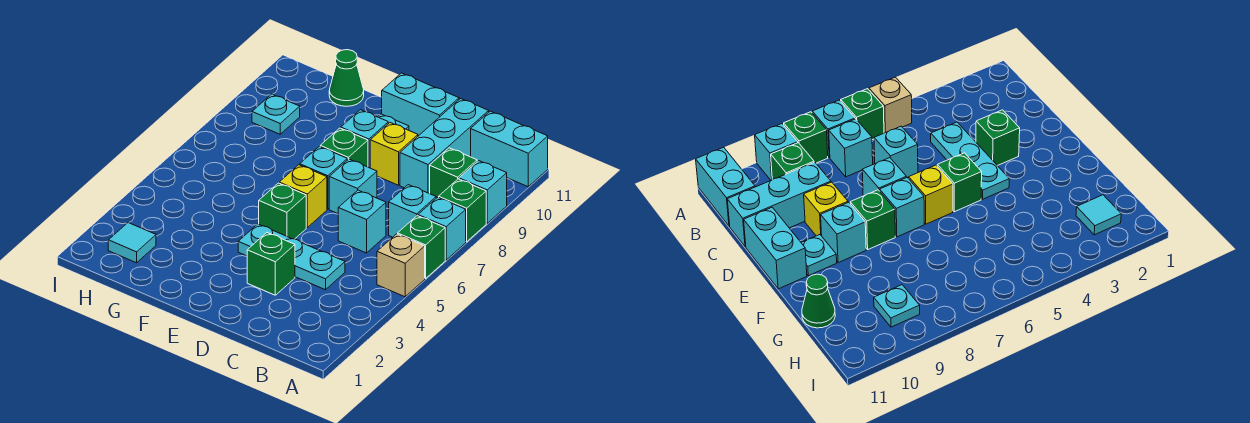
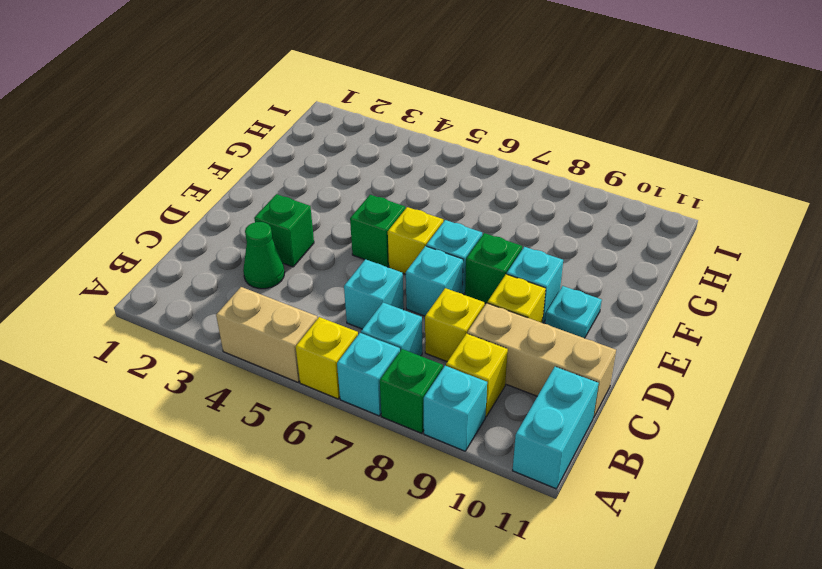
tan brick A5 level 1 -> tan brick A4:A5 level 1
green brick A6 level 1 -> yellow brick A6 level 1
green brick B9 level 1 -> yellow brick B9 level 1
cyan plate C4:E4 level 1 -> none
none -> yellow brick C8 level 1
cyan brick C9:C11 level 1 -> tan brick C9:C11 level 1
cyan brick D11:E11 level 1 -> none
green cone G11 level 1 -> green cone C3 level 1
cyan tile H2 level 1 -> none
cyan plate H9 level 1 -> none

